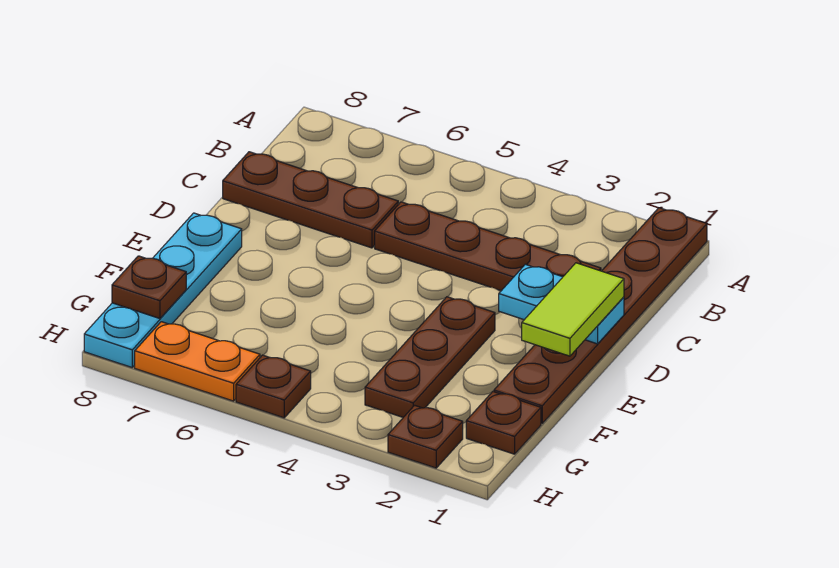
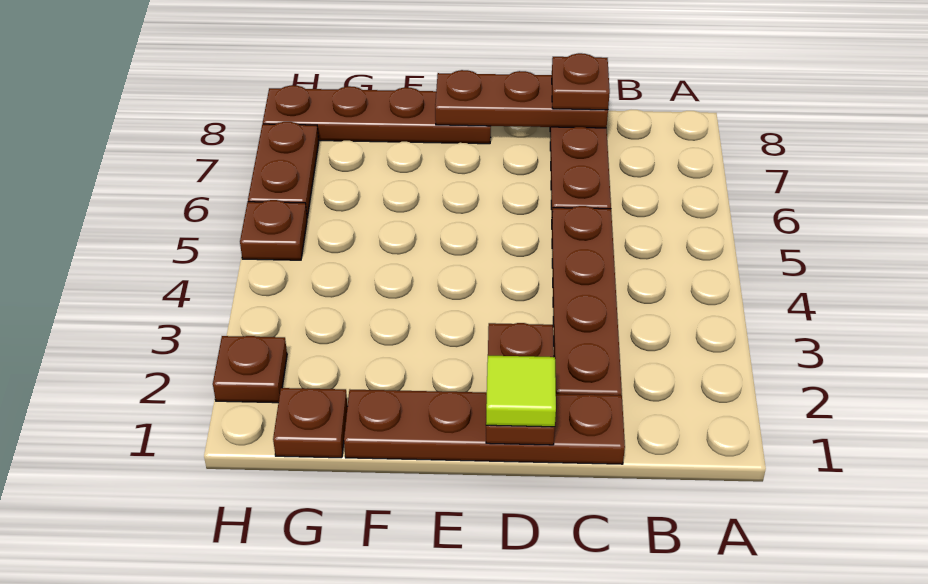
brown plate A1:F1 level 1 -> brown plate C1:F1 level 1
cyan plate D1:D2 level 2 -> brown plate D1:D2 level 2
lime tile D1:E1 level 3 -> lime tile D1 level 3
brown plate E3:G3 level 1 -> brown plate C8:E8 level 2
cyan plate E8:H8 level 1 -> brown plate E8:H8 level 1
brown plate G8 level 2 -> brown plate C8 level 3
orange plate H6:H7 level 1 -> brown plate H6:H7 level 1

